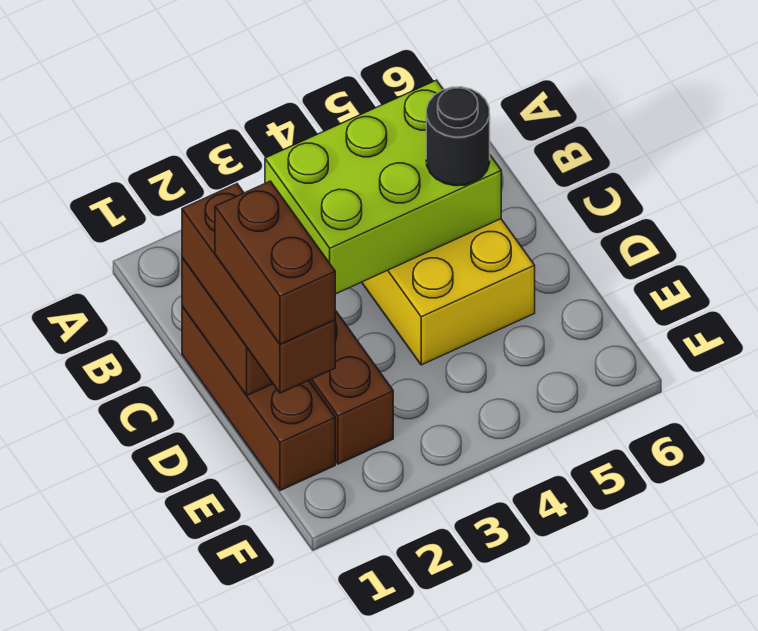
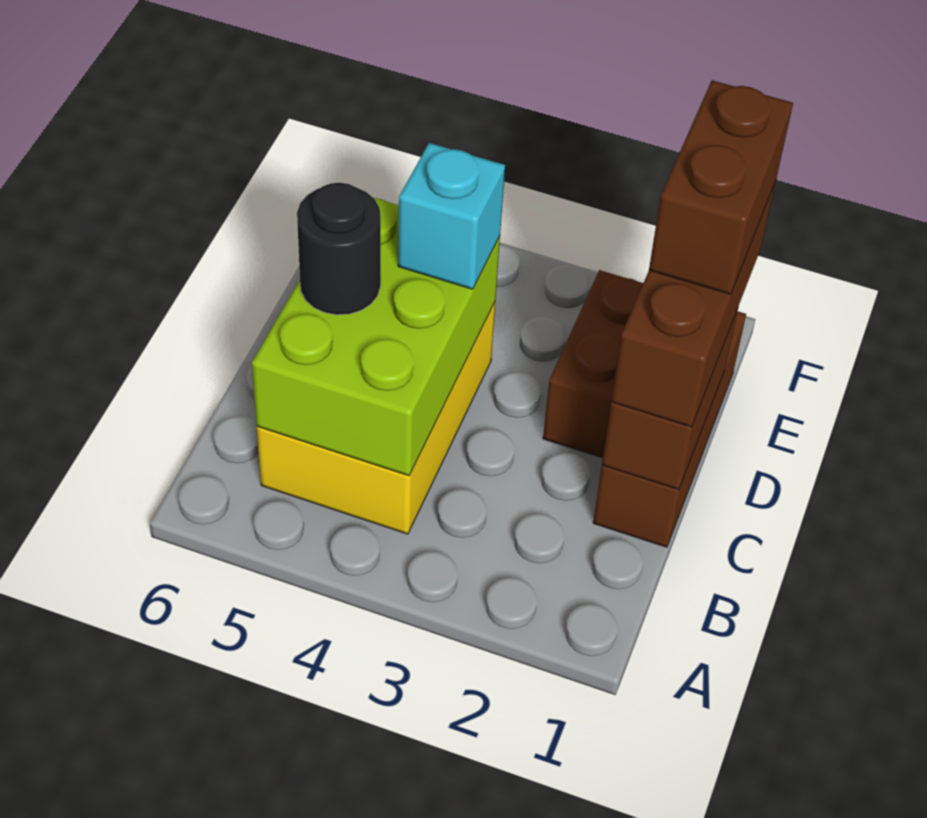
lime brick B3:C5 level 2 -> lime brick B4:D5 level 2
none -> cyan brick D4 level 3

